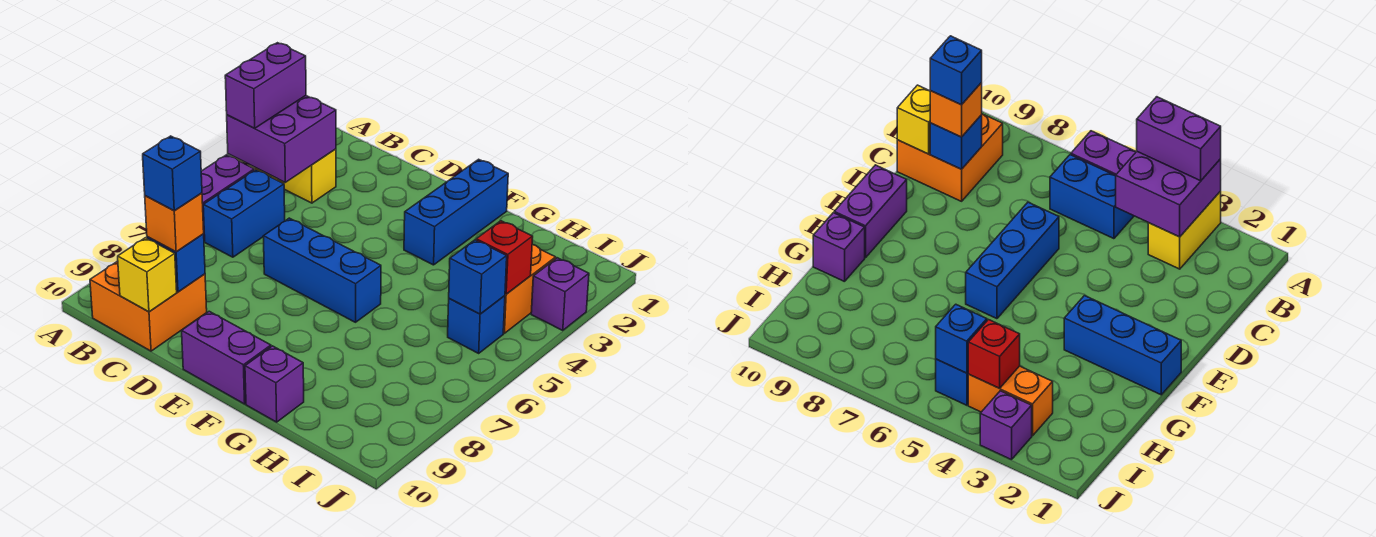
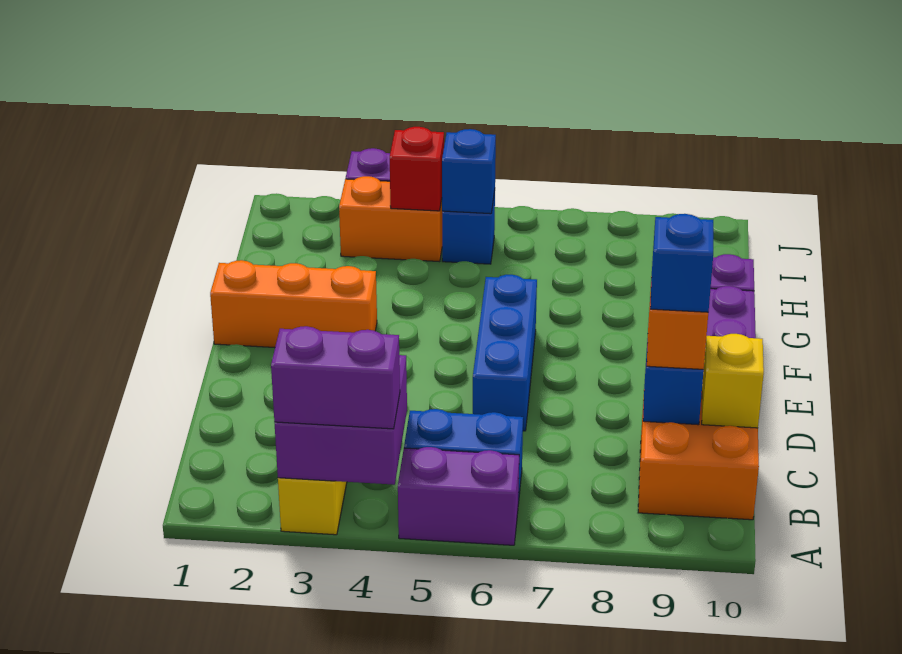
blue brick F1:F3 level 1 -> orange brick F1:F3 level 1

